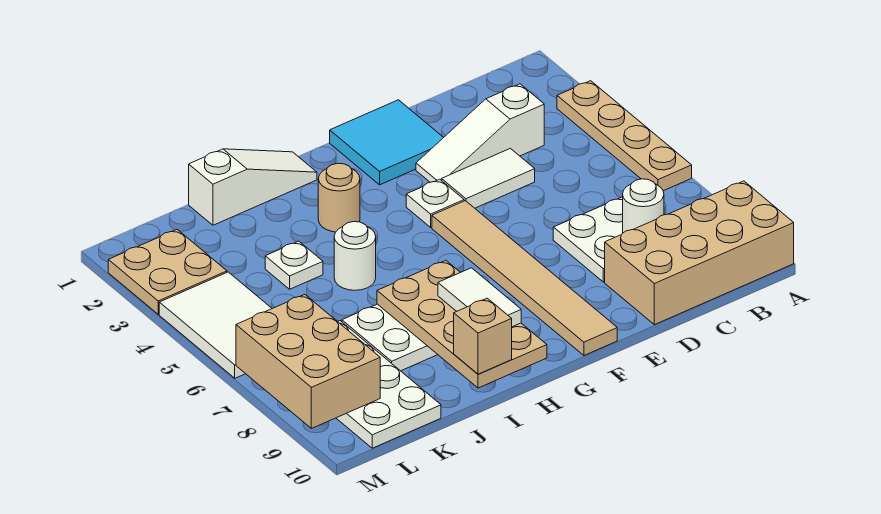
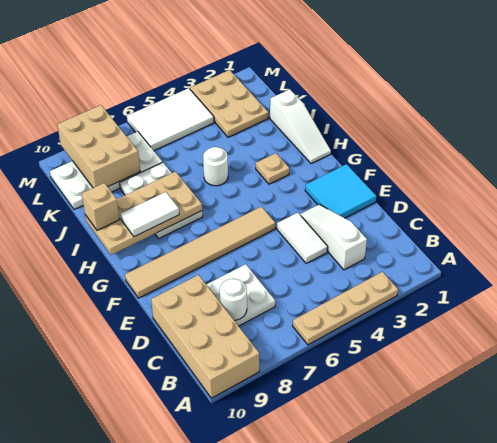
white plate F4 level 1 -> none
tan round brick H3 level 1 -> tan plate H3 level 1
white plate J4 level 1 -> none
tan plate L2:M3 level 1 -> tan plate K2:M3 level 1
tan brick L7:M9 level 2 -> tan brick K8:M9 level 2

